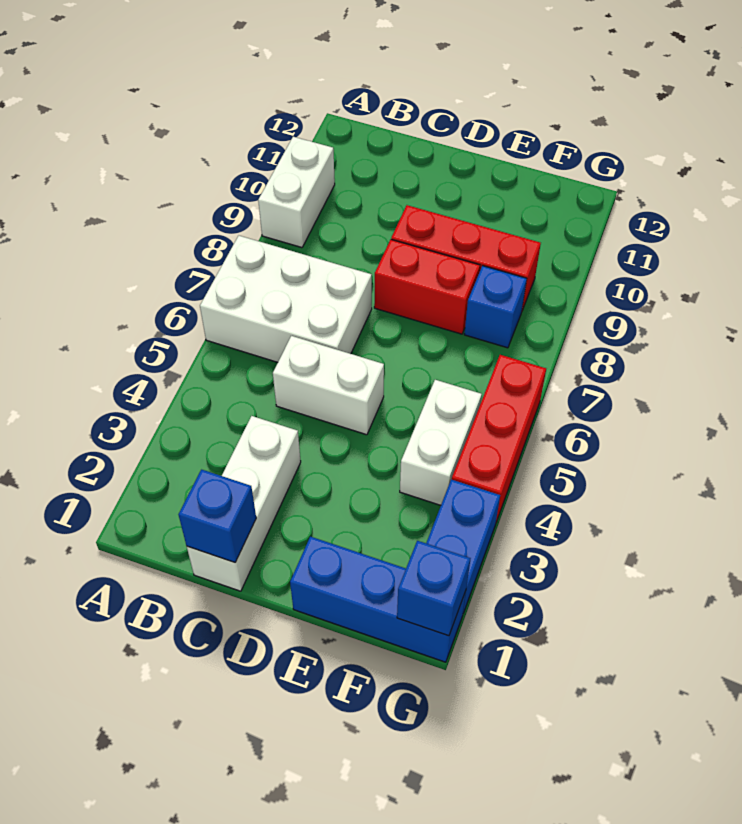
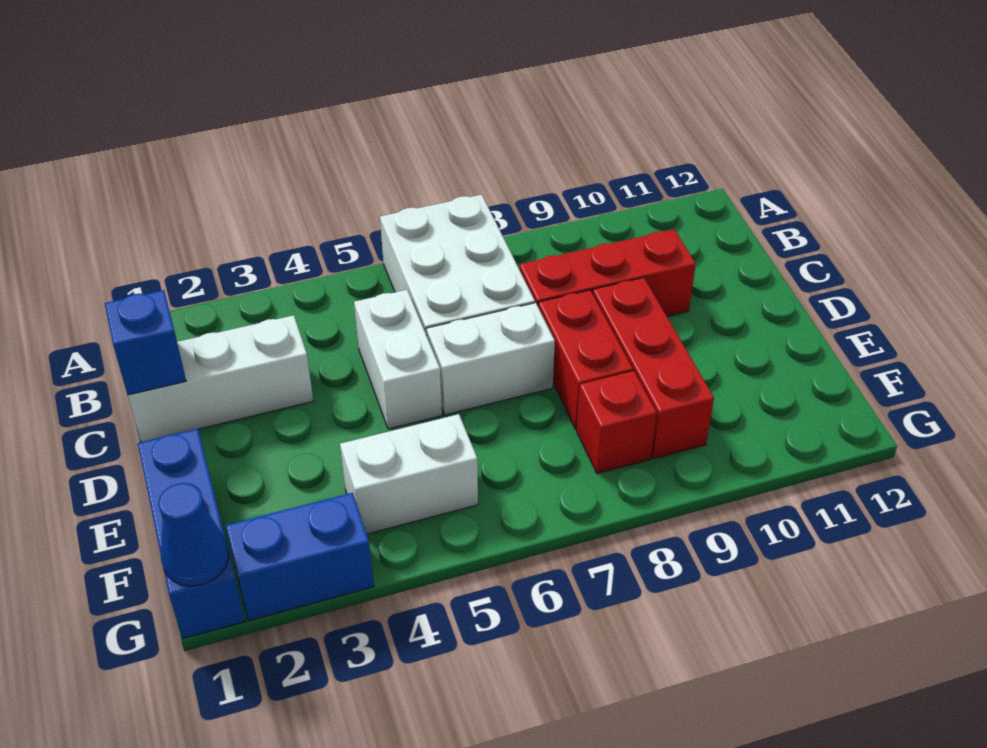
white brick A9:A10 level 1 -> white brick D6:D7 level 1
blue brick F8 level 1 -> red brick F8 level 1
blue brick G1 level 2 -> blue cone G1 level 2
red brick G4:G6 level 1 -> red brick C8:C10 level 1

